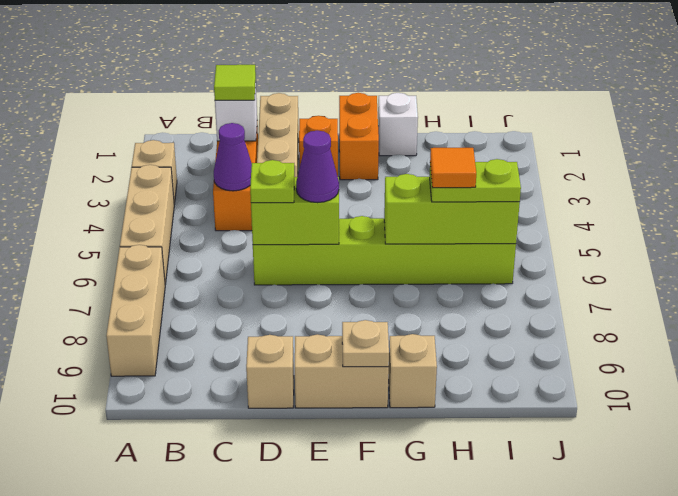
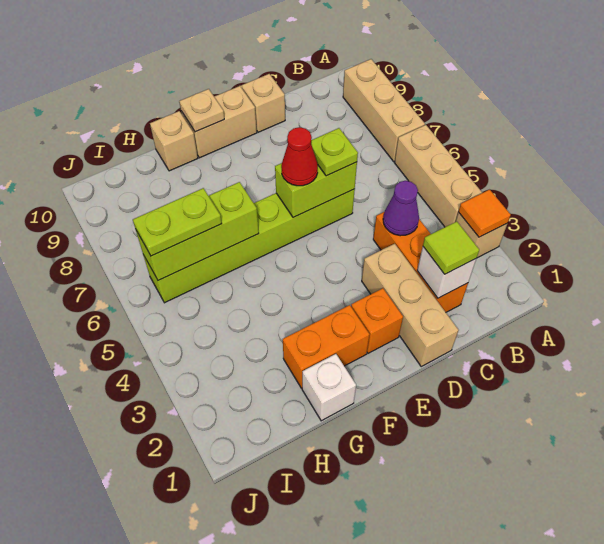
purple cone E6 level 3 -> red cone E6 level 3
orange brick F1:F2 level 1 -> orange brick F2:G2 level 1
orange tile H6 level 4 -> orange tile A3 level 2

